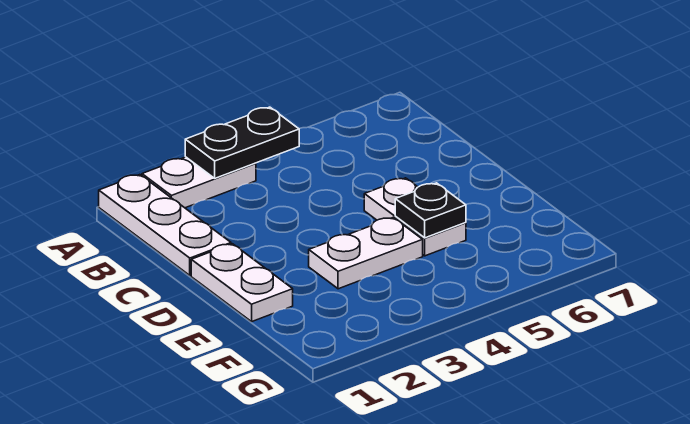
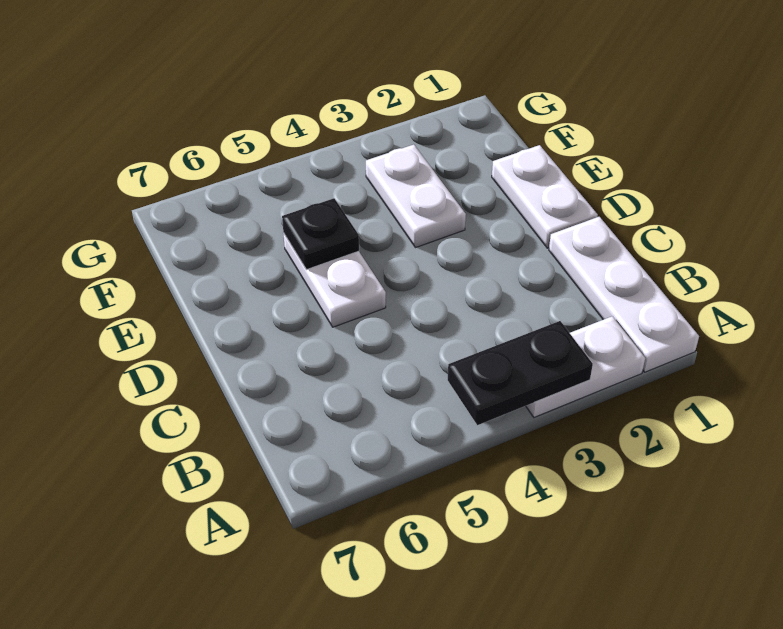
white plate E3:E4 level 1 -> white plate E3:F3 level 1

